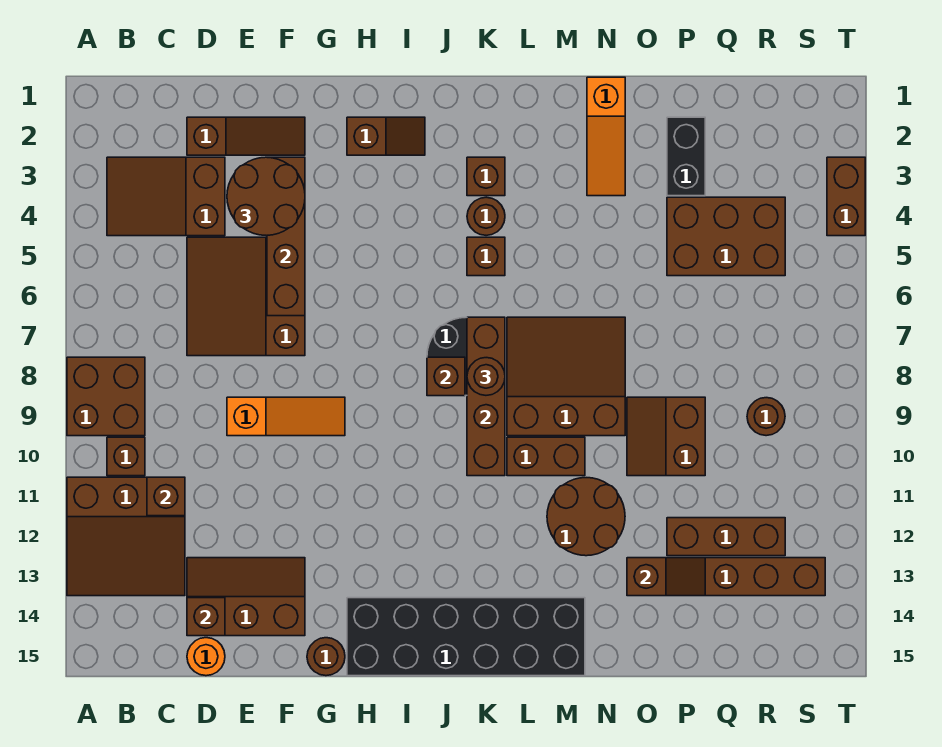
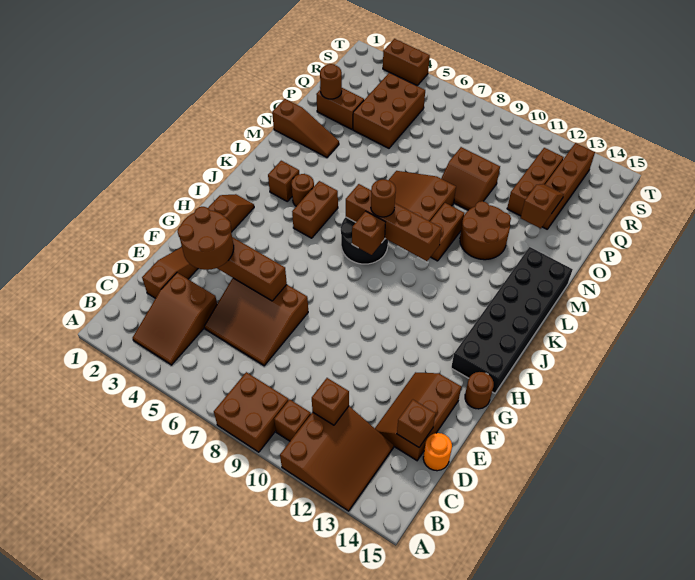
orange slope E9:G9 level 1 top E -> none
brown brick K5 level 1 -> brown brick J5:K5 level 1
orange slope N1:N3 level 1 top 1 -> brown slope N1:N3 level 1 top 1
black brick P2:P3 level 1 -> brown brick P2:P3 level 1
brown round brick R9 level 1 -> brown round brick P2 level 2

